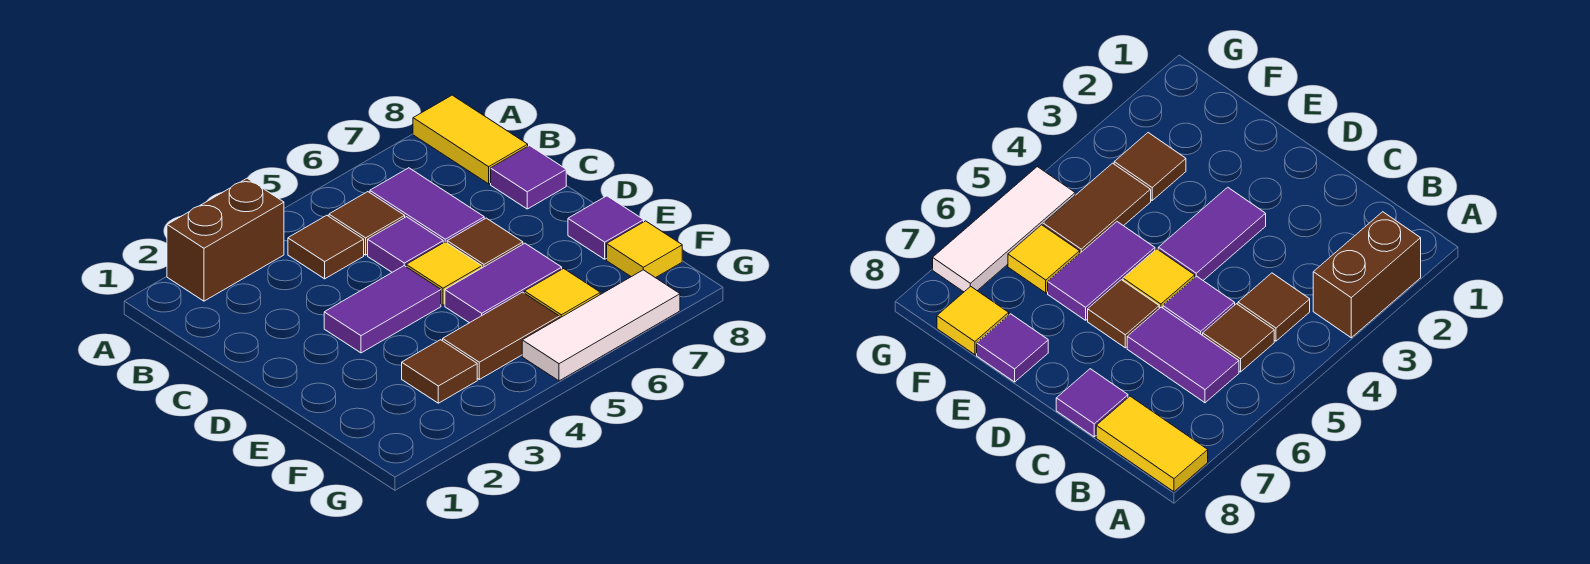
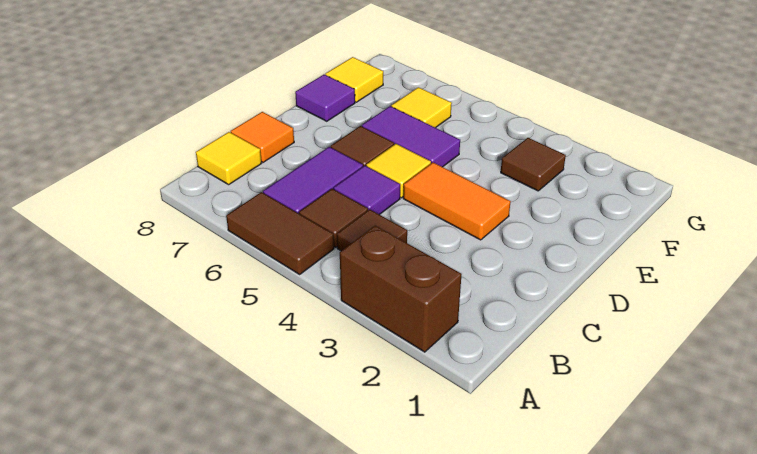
yellow tile A8:B8 level 1 -> yellow tile B8 level 1
purple tile C8 level 1 -> orange tile C8 level 1
purple tile D3:D4 level 1 -> orange tile D3:D4 level 1
brown tile F4:F5 level 1 -> brown tile A5:A6 level 1
white tile G5:G7 level 1 -> none

